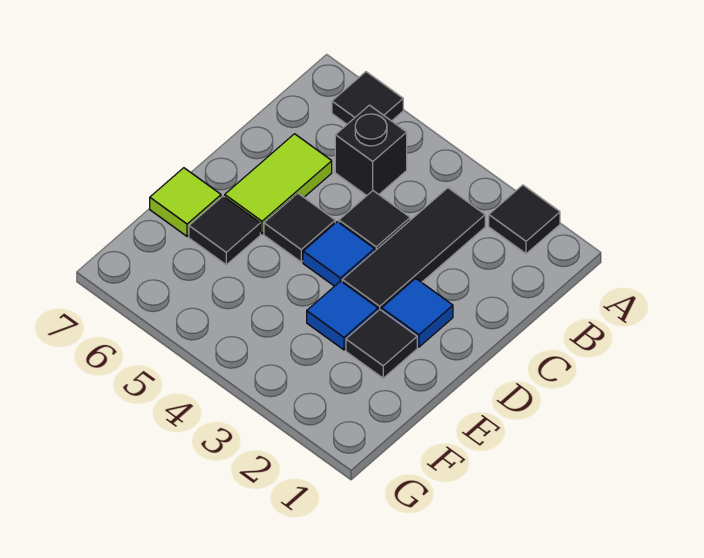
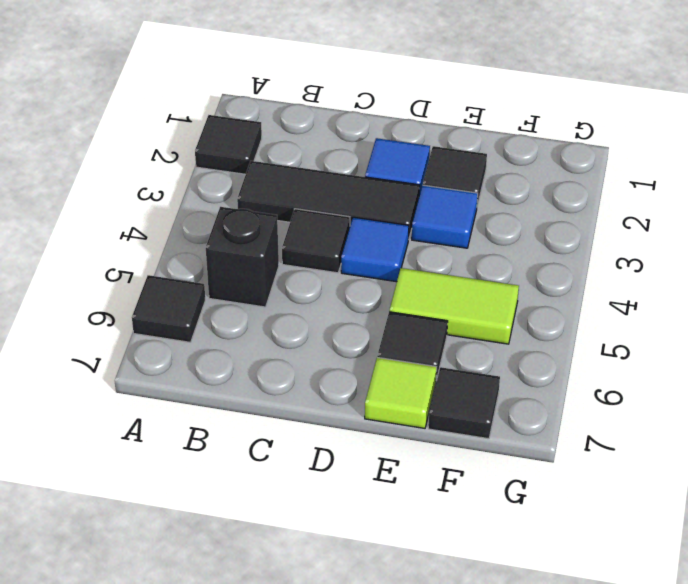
lime tile C6:D6 level 1 -> lime tile E5:F5 level 1
black tile D5 level 1 -> black tile F7 level 1

